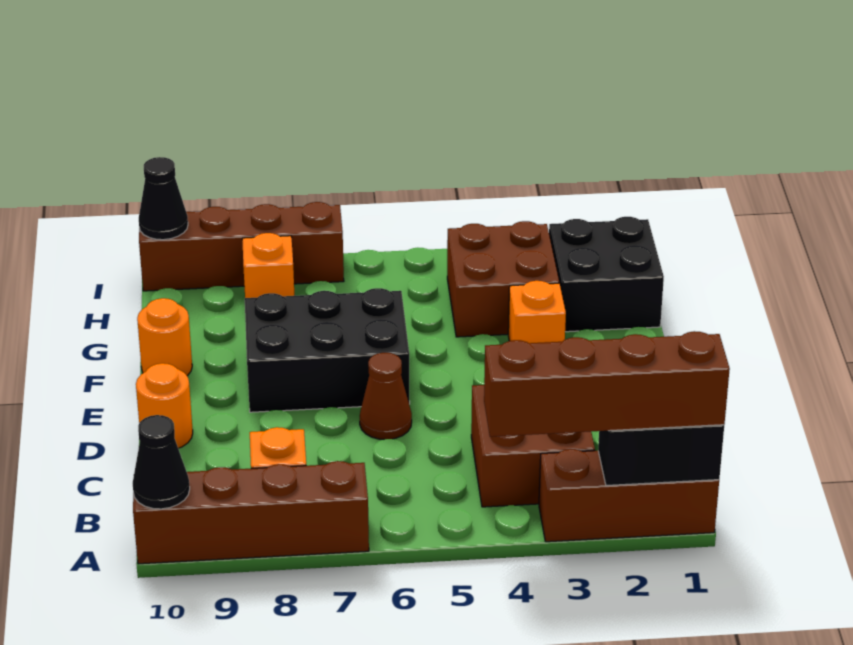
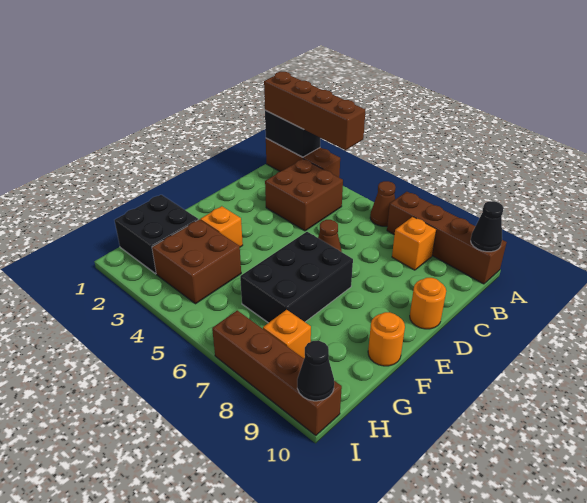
none -> brown cone A6 level 1
black brick E6:F8 level 1 -> black brick E6:G7 level 1

